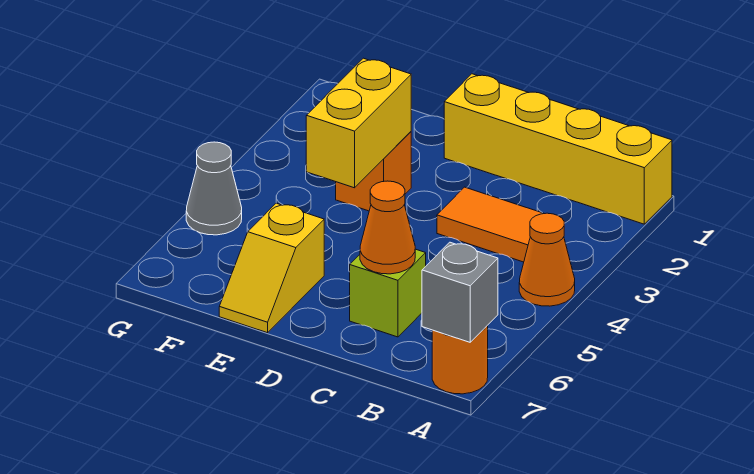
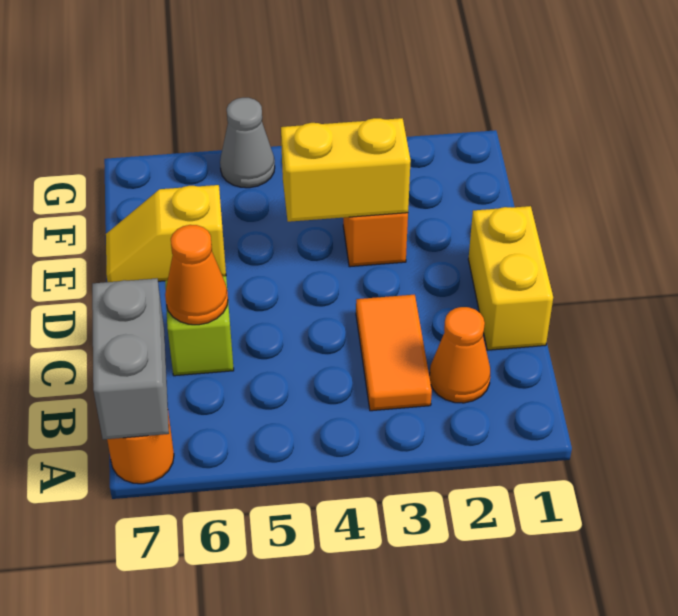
yellow brick A1:D1 level 1 -> yellow brick C1:D1 level 1
orange cone A4 level 1 -> orange cone B2 level 1
grey brick A7 level 2 -> grey brick A7:B7 level 2

